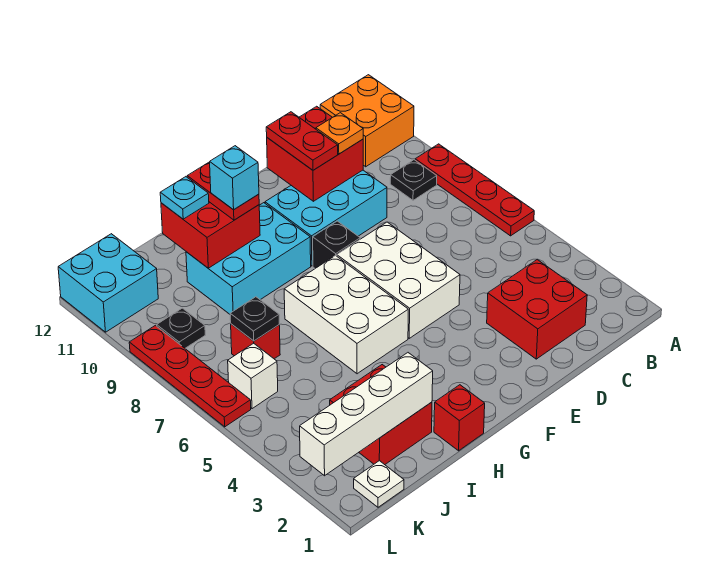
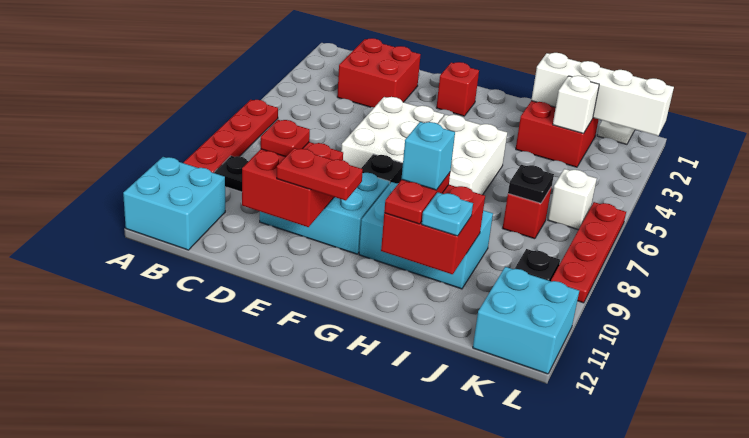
orange brick A11:B12 level 1 -> cyan brick A11:B12 level 1
orange plate D10 level 3 -> red plate D10 level 3
red plate E10:E11 level 3 -> red plate E11:F11 level 3
red brick H1 level 1 -> red brick F2 level 1
none -> white brick J3 level 2

